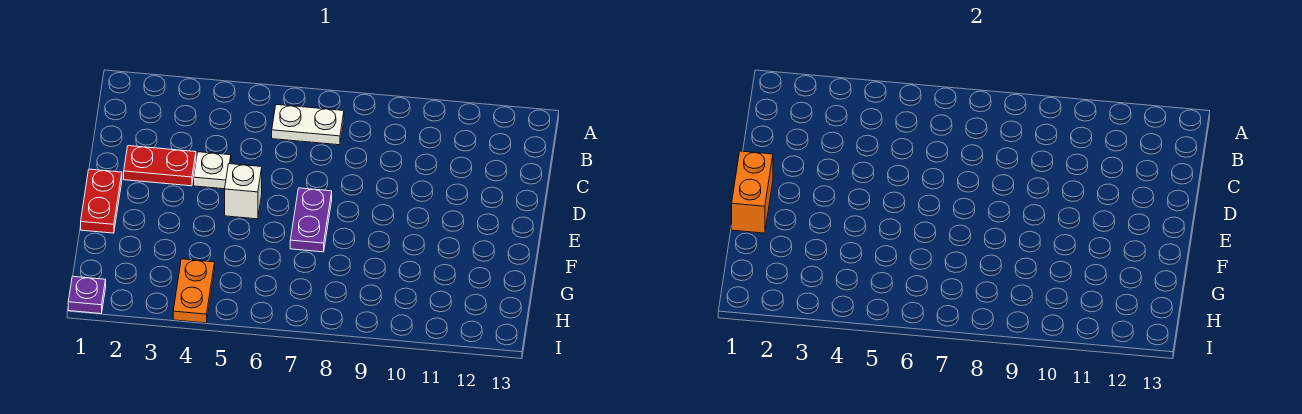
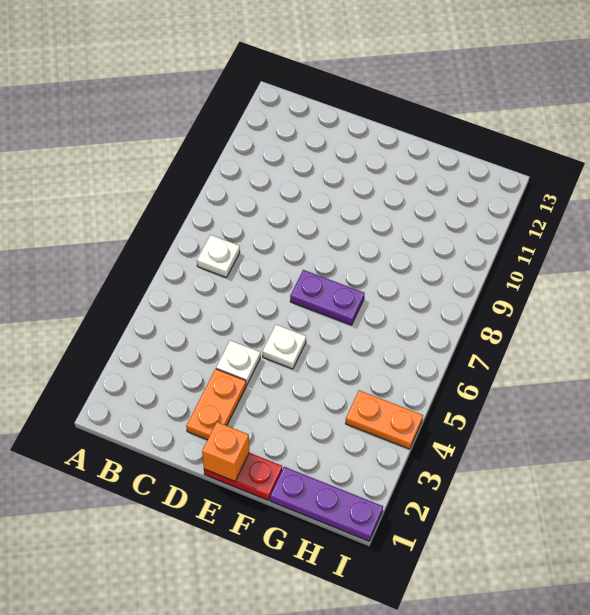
white plate B6:B7 level 1 -> white plate B7 level 1
red plate D2:D3 level 1 -> orange plate D2:D3 level 1
orange brick E1:F1 level 2 -> orange brick E1 level 2
white brick E5 level 1 -> white plate E5 level 1
purple plate I1 level 1 -> purple plate G1:I1 level 1

